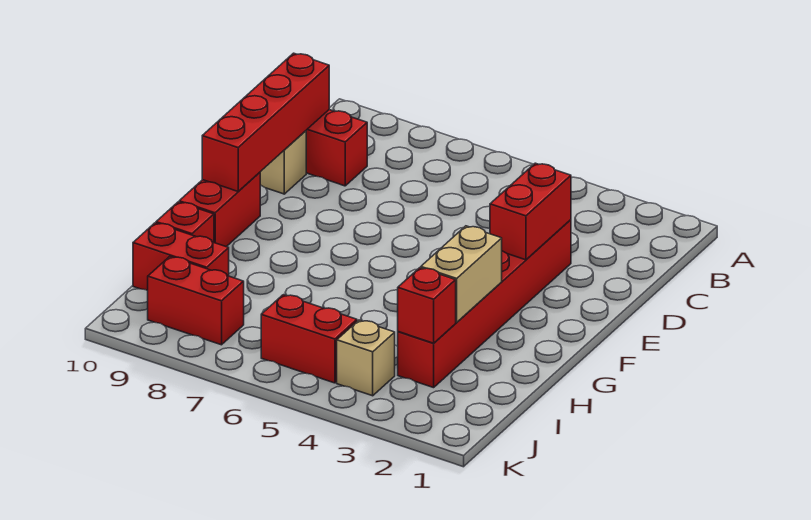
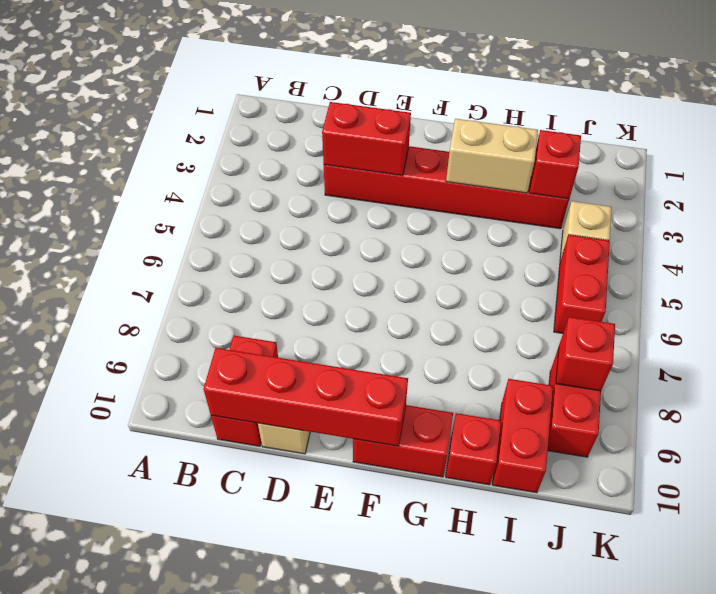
none -> red brick J8 level 2

